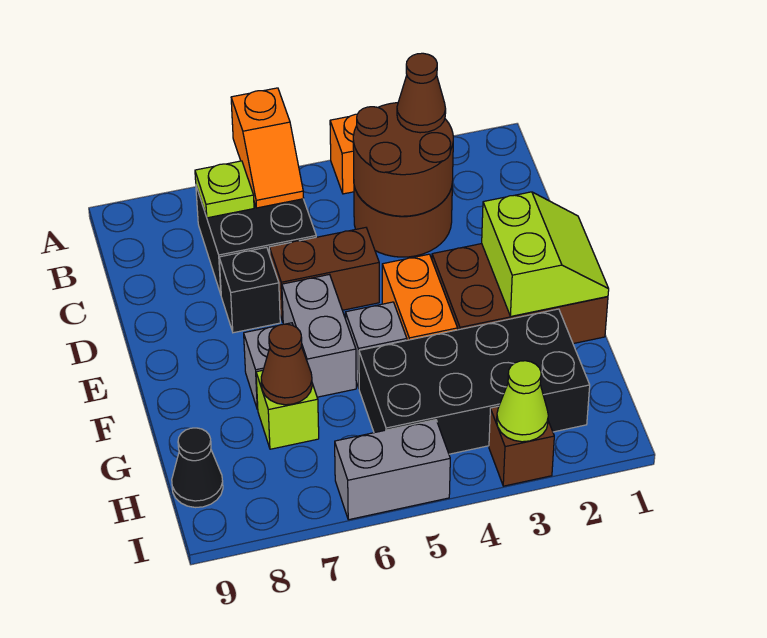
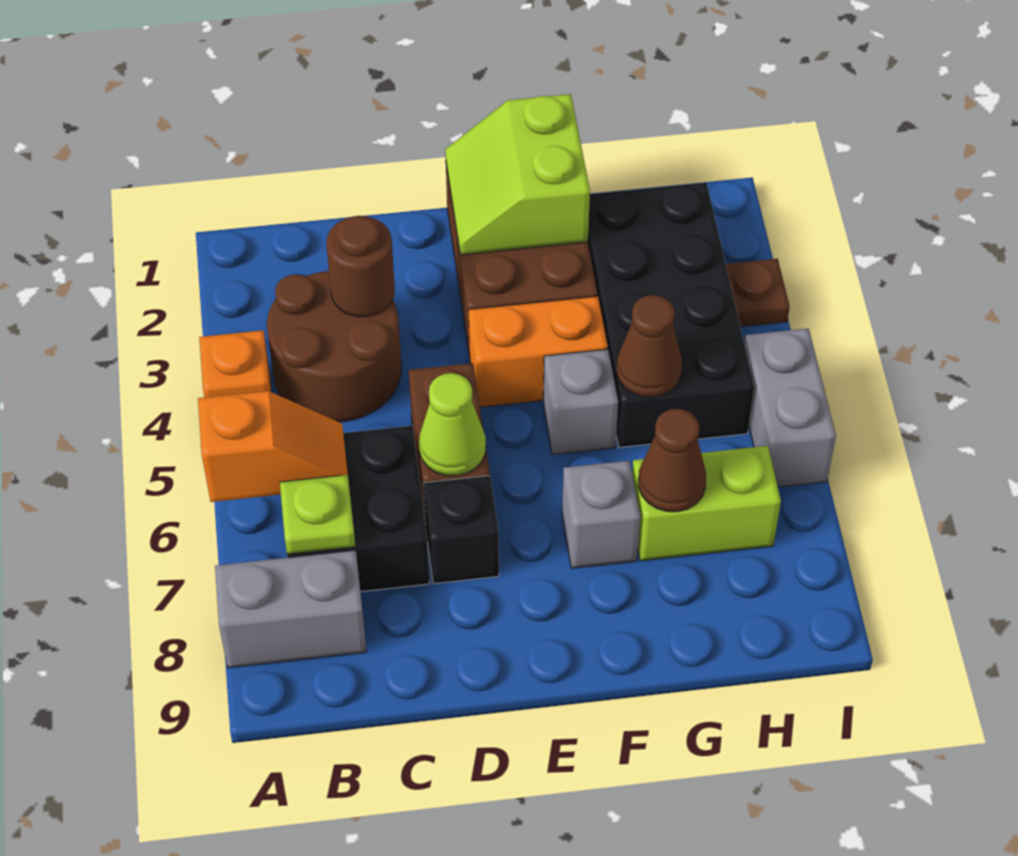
brown round brick B3:C4 level 2 -> brown round brick C3 level 2
brown cone B3 level 3 -> brown cone G5 level 2
lime slope E1:F2 level 2 top 2 -> lime slope E1:F2 level 2 top F
grey brick E6:F6 level 1 -> grey brick A8:B8 level 1
lime brick G7 level 1 -> lime brick G7:H7 level 1
black cone H9 level 1 -> none
brown brick I3 level 1 -> brown plate I3 level 1
lime cone I3 level 2 -> lime cone D6 level 2

